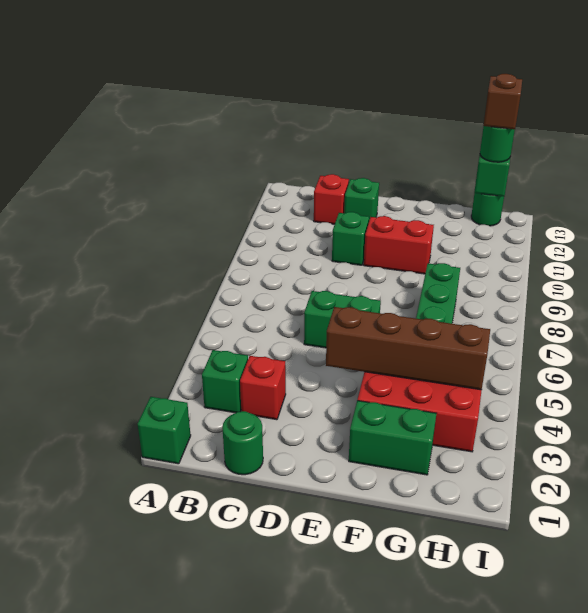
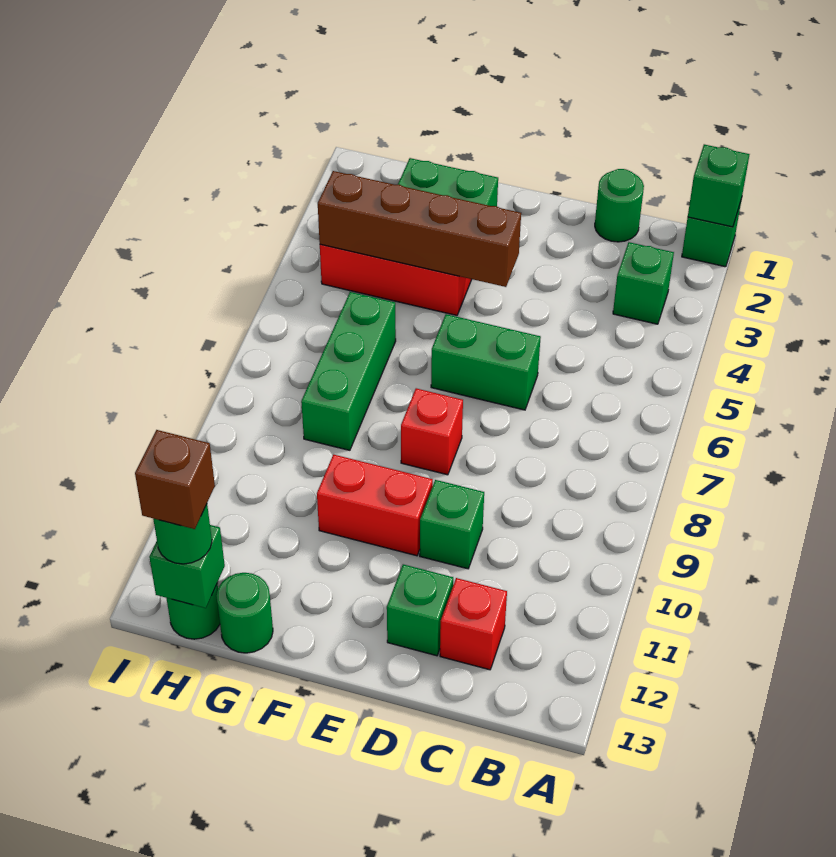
none -> green brick A1 level 2
red brick C3 level 1 -> red brick E8 level 1
none -> green round brick G13 level 1

